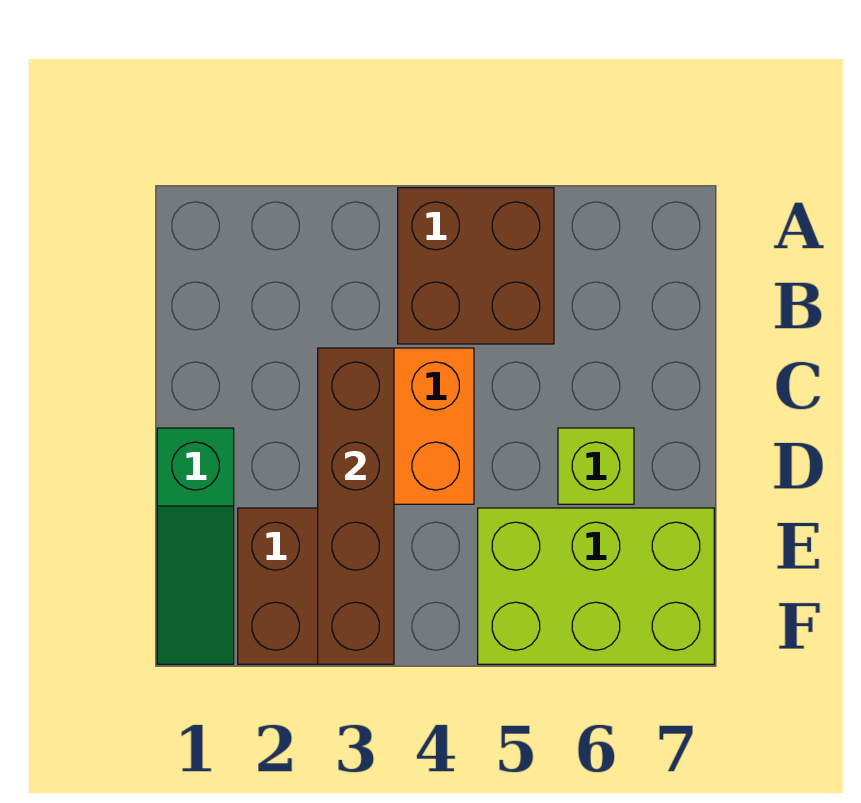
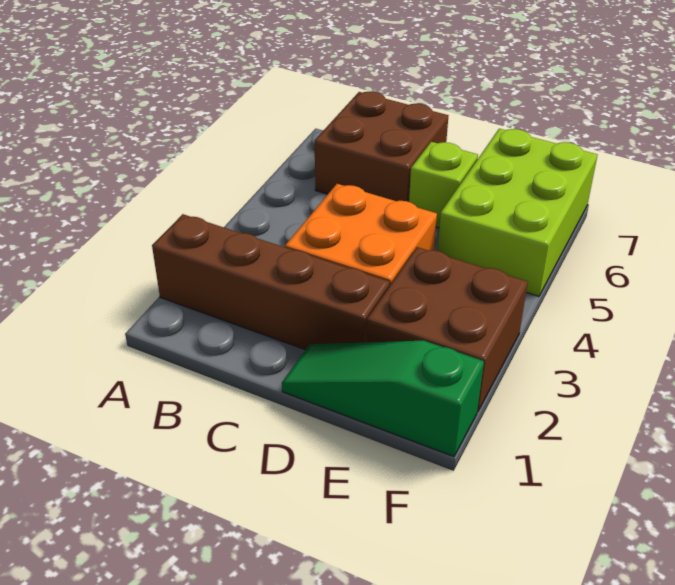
brown brick A4:B5 level 1 -> brown brick B6:C7 level 1
brown brick C3:F3 level 2 -> brown brick A2:D2 level 1
green slope D1:F1 level 1 top D -> green slope D1:F1 level 1 top F

